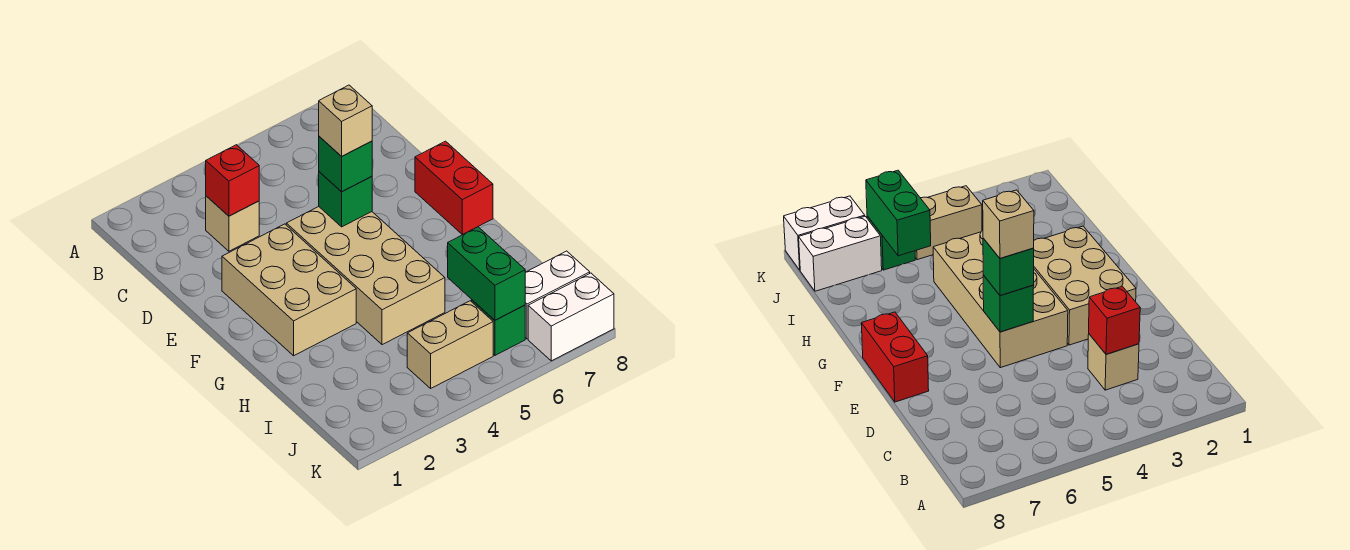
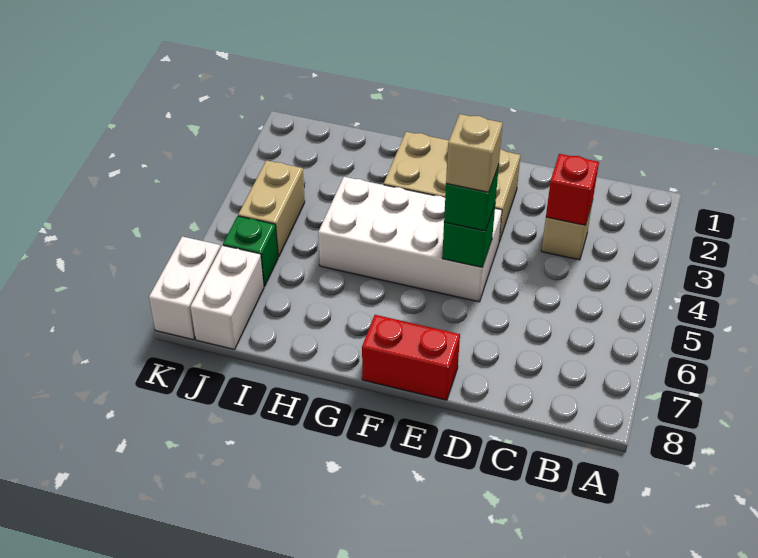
tan brick E4:H5 level 1 -> white brick E4:H5 level 1
green brick I6:J6 level 2 -> none

